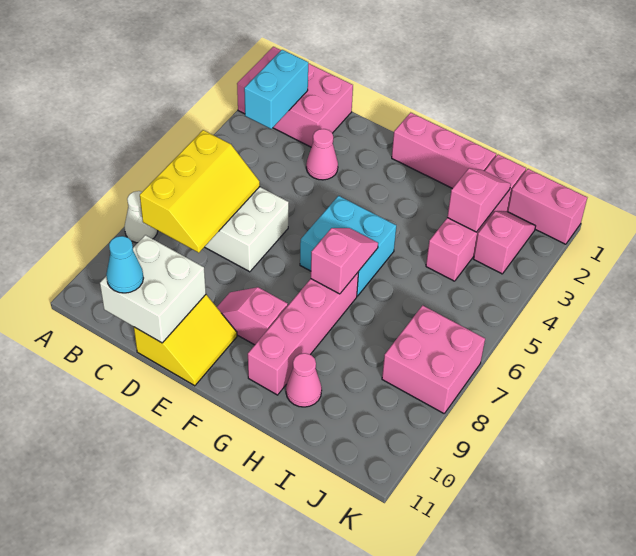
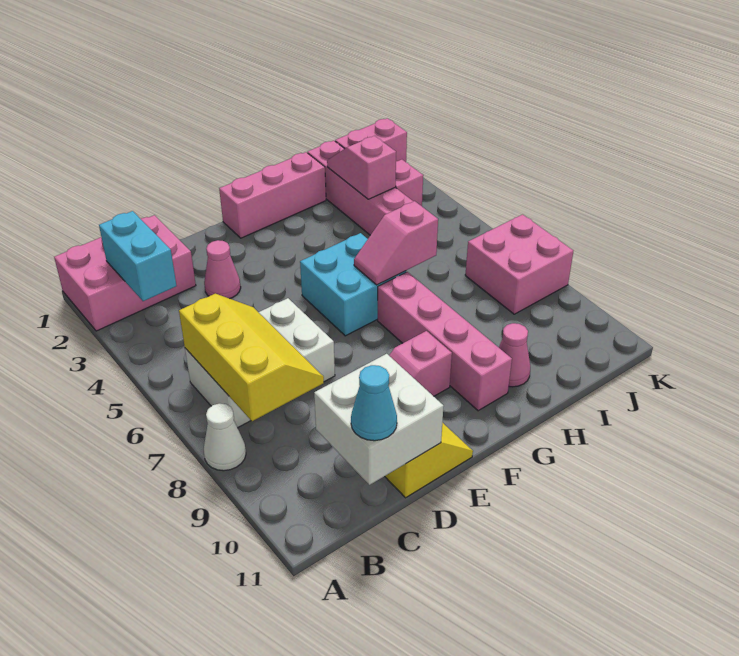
pink slope G6:G7 level 2 top 7 -> pink slope G6:H6 level 2 top H

